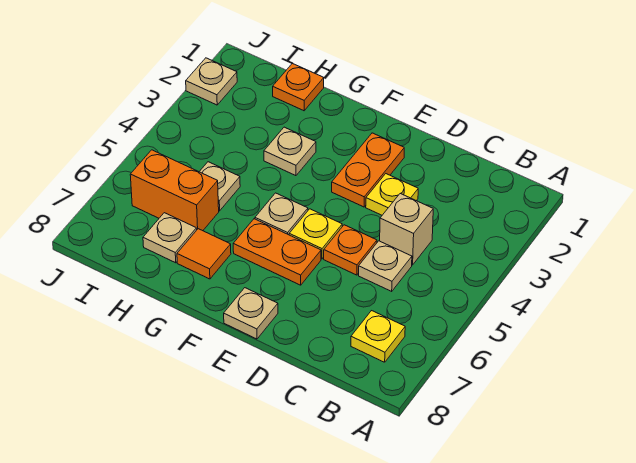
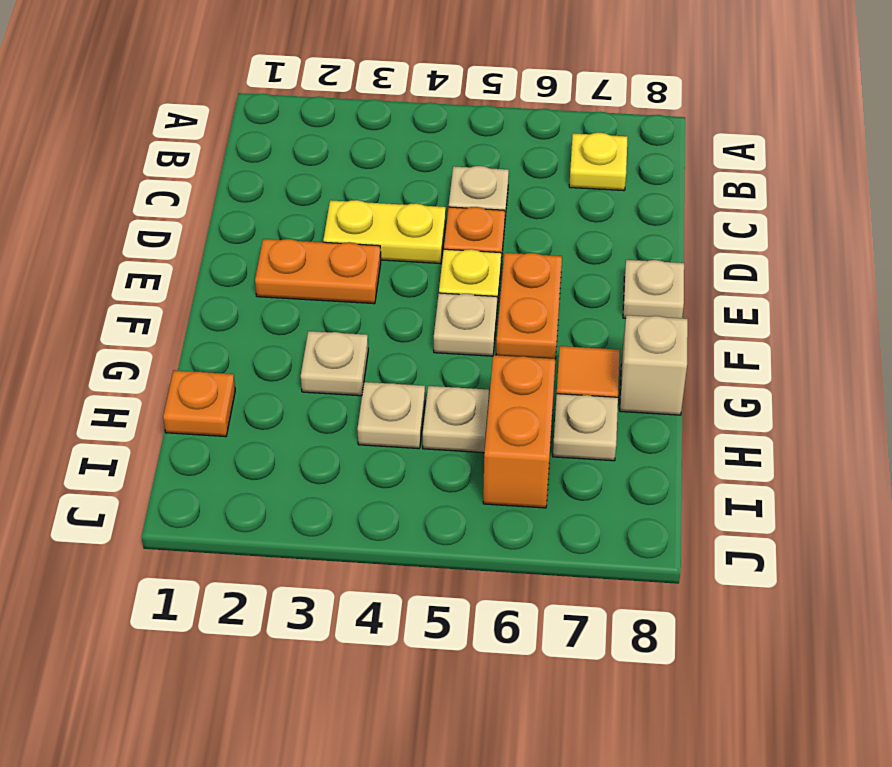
tan brick C4 level 1 -> tan brick G8 level 1
yellow plate D3 level 1 -> yellow plate D3:D4 level 1
tan plate J2 level 1 -> tan plate H4 level 1

